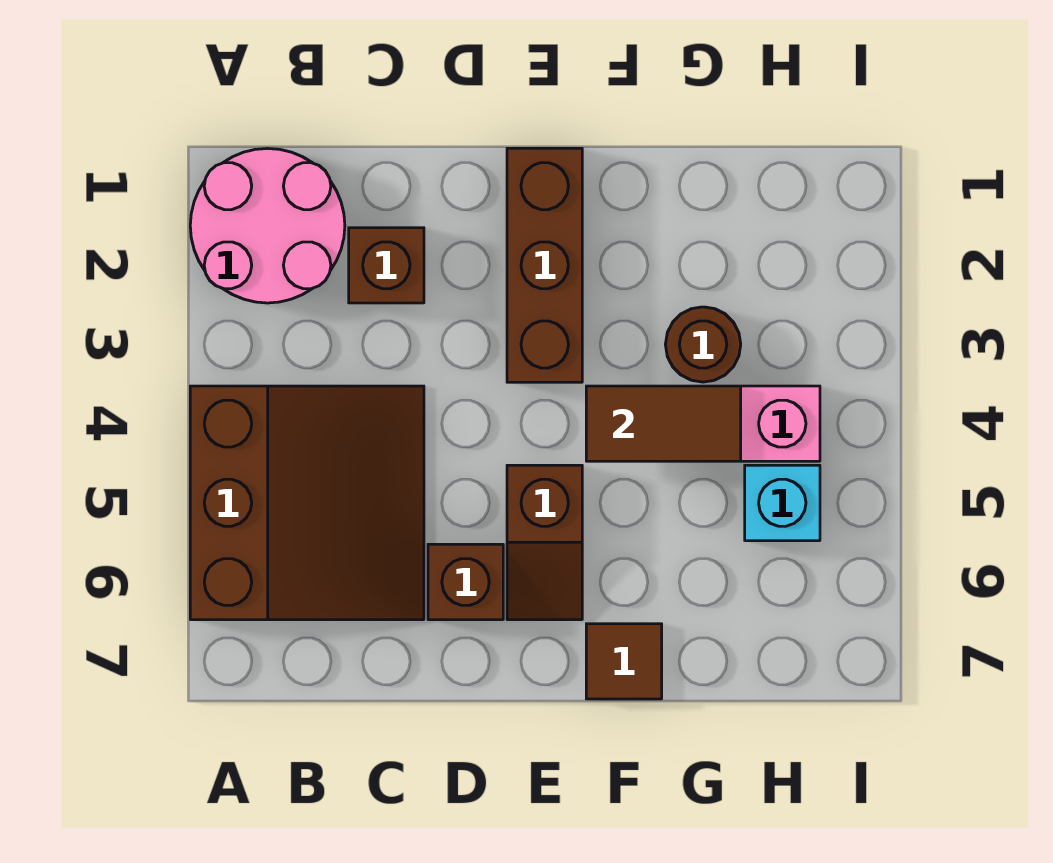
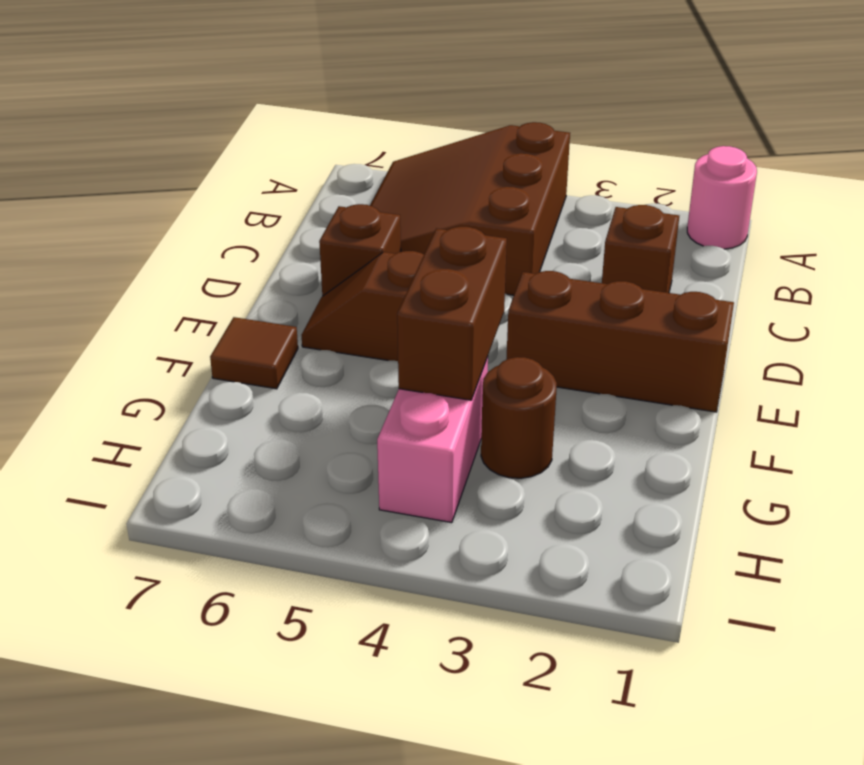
pink round brick A1:B2 level 1 -> pink round brick A1 level 1
brown slope A4:C6 level 1 top A -> brown slope A4:C6 level 1 top 4
brown tile F4:G4 level 2 -> brown brick F4:G4 level 2
cyan brick H5 level 1 -> none

